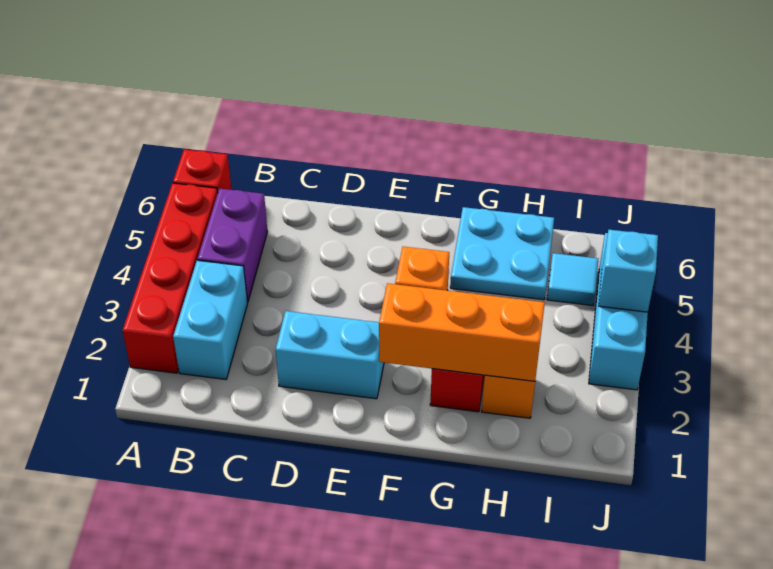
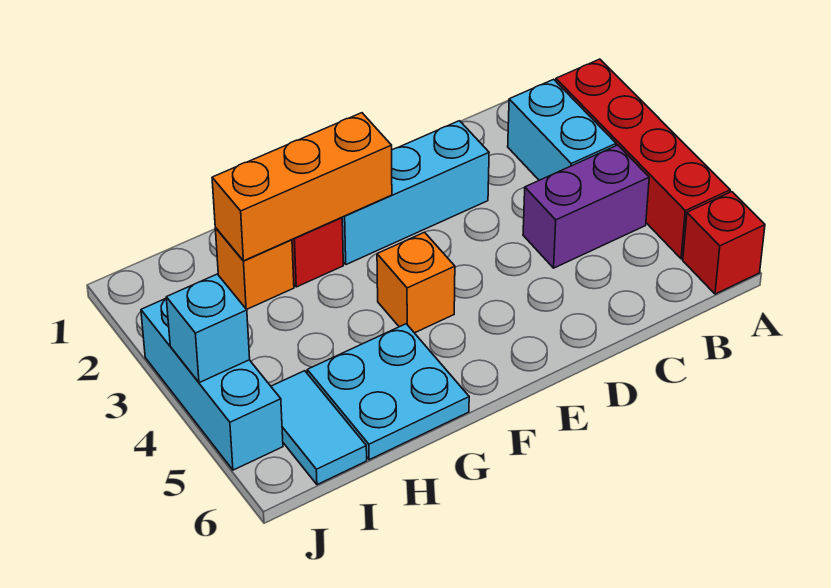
purple brick B4:B5 level 1 -> purple brick B4:C4 level 1
cyan brick D2:E2 level 1 -> cyan brick D2:F2 level 1
cyan tile I5 level 1 -> cyan tile I5:I6 level 1

